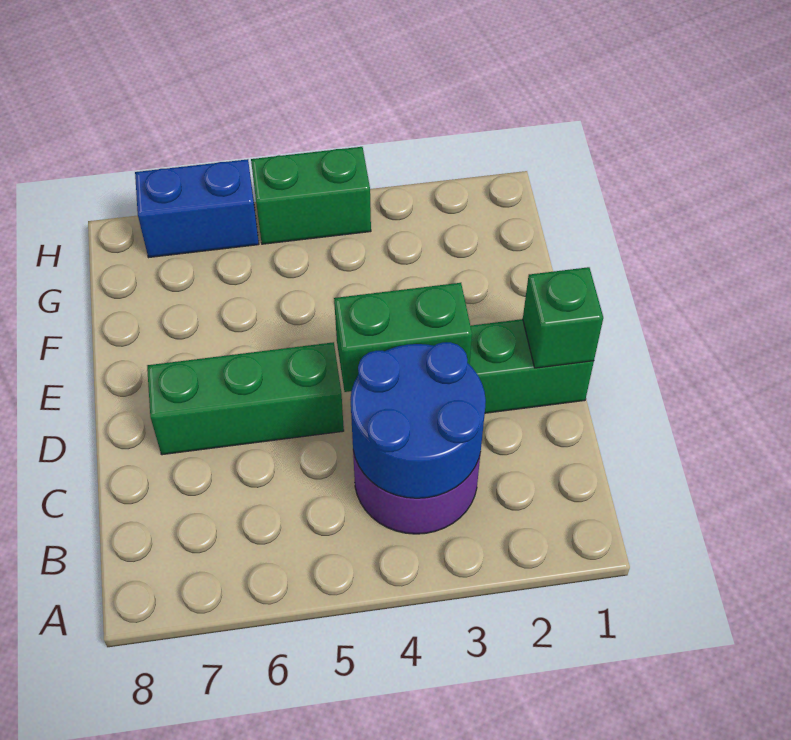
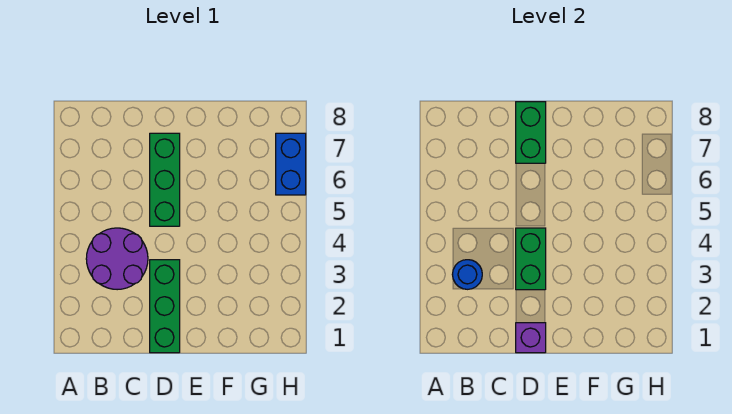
blue round brick B3:C4 level 2 -> blue round brick B3 level 2
green brick D1 level 2 -> purple brick D1 level 2
green brick H4:H5 level 1 -> green brick D7:D8 level 2

